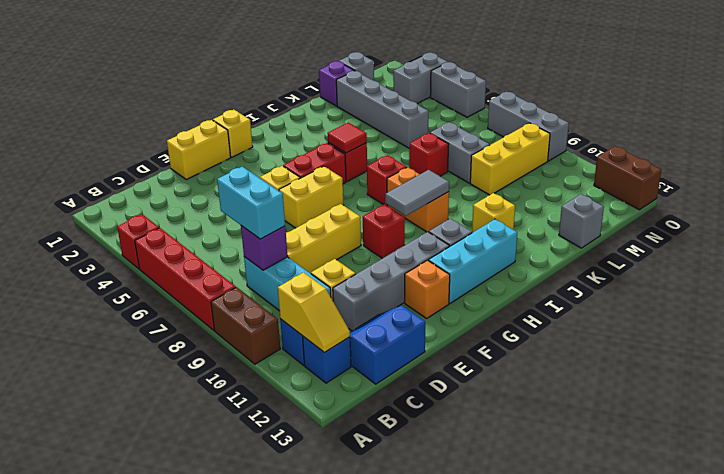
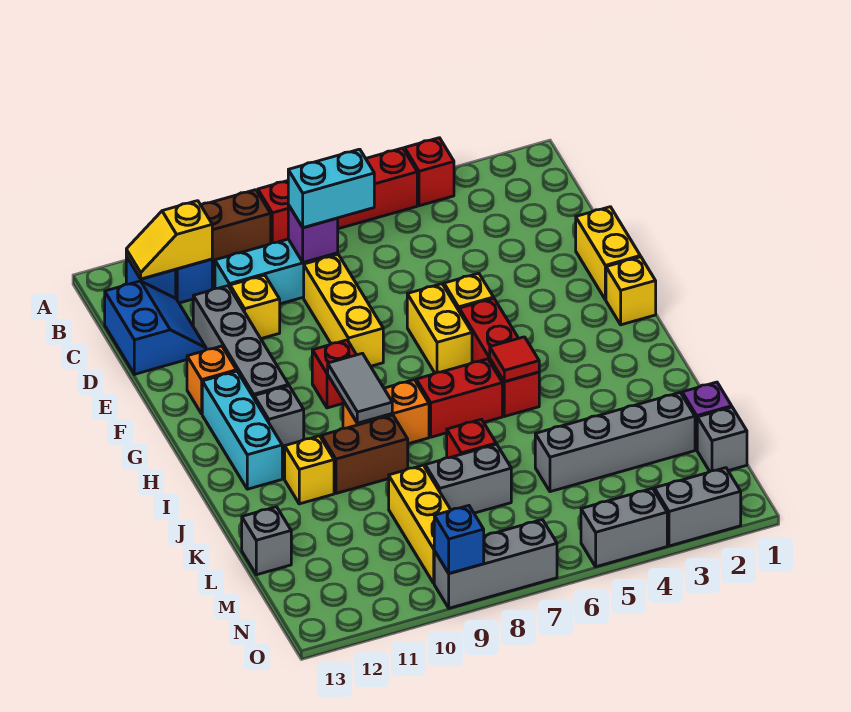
red brick I7 level 1 -> red brick I6:I7 level 1
grey brick N3:O3 level 1 -> grey brick O2:O3 level 1
none -> blue brick O9 level 2
brown brick O12:O13 level 1 -> brown brick J9:J10 level 1

